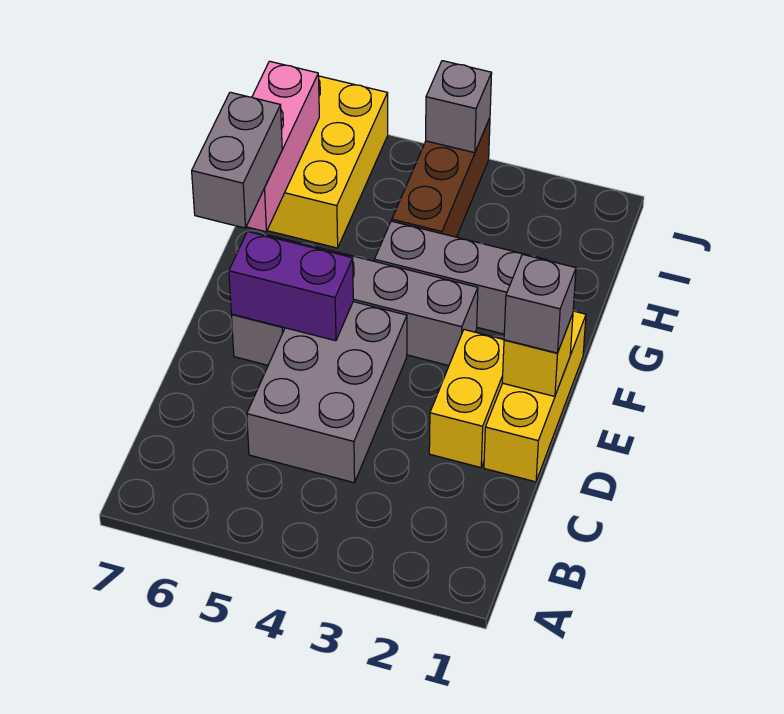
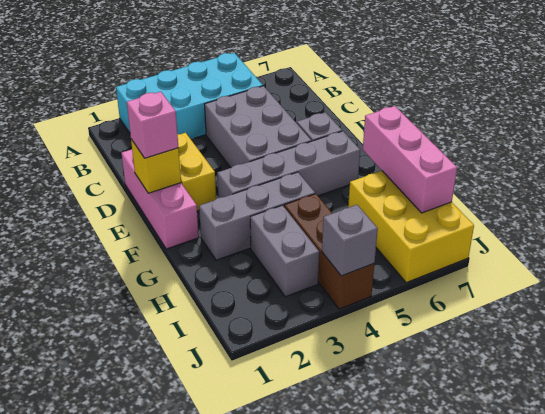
none -> cyan brick A2:B5 level 1
yellow brick D1:F1 level 1 -> pink brick D1:F1 level 1
grey brick E1 level 3 -> pink brick E1 level 3
purple brick E5:E6 level 2 -> none
grey brick F7:G7 level 3 -> grey brick H3:I3 level 1

